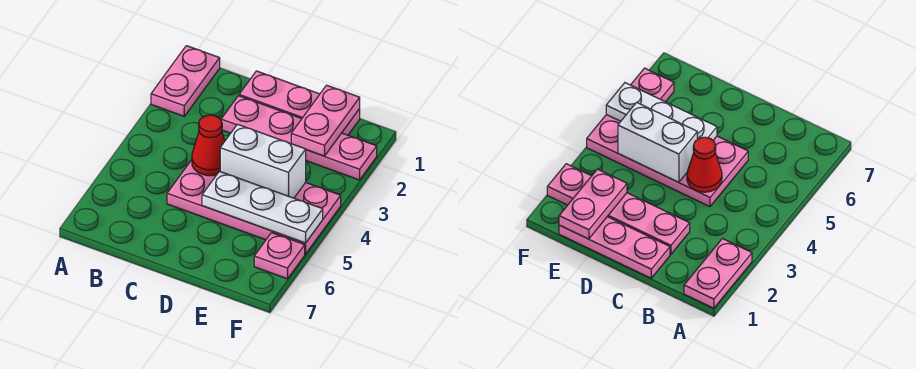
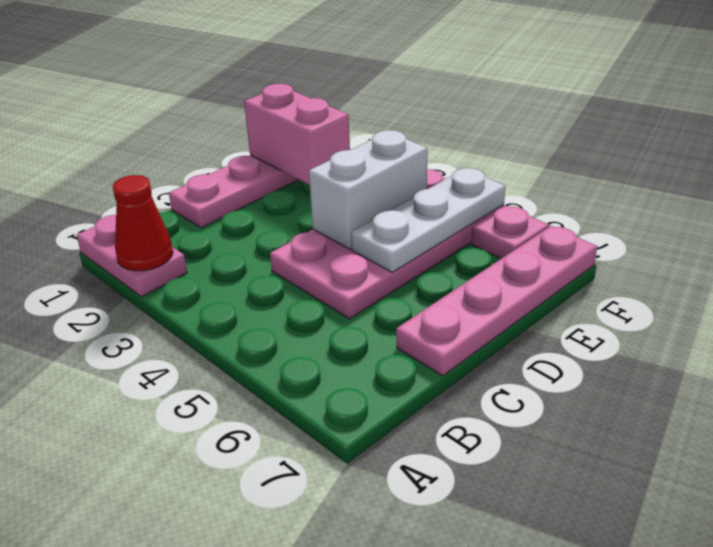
pink plate C2:F2 level 1 -> pink plate C7:F7 level 1
red cone C4 level 2 -> red cone A2 level 2
pink plate E1:E2 level 2 -> pink brick E1:E2 level 2

